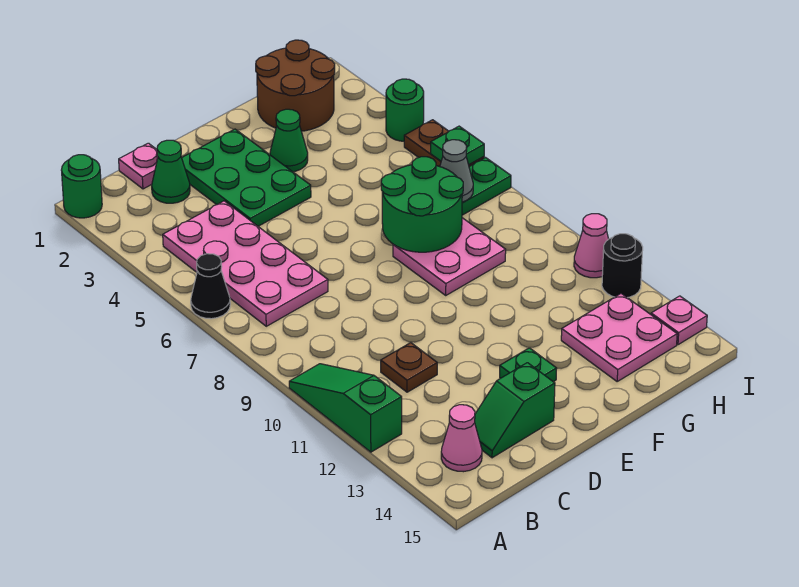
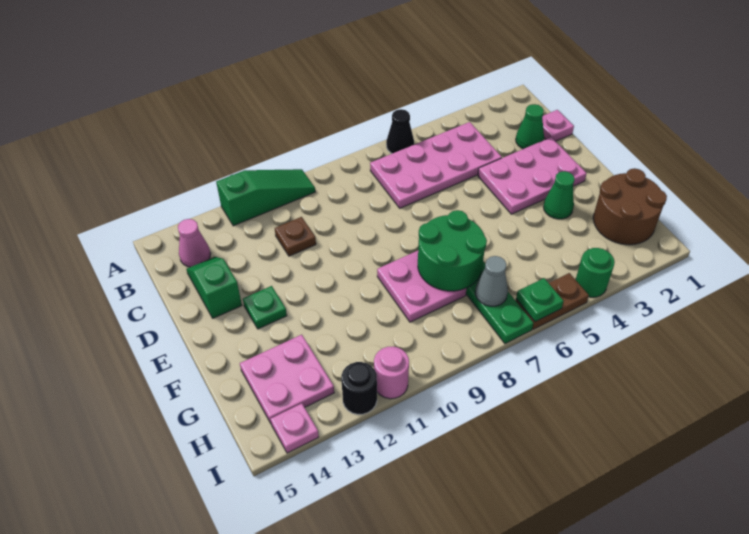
green round brick A1 level 1 -> none
green plate D2:E4 level 1 -> pink plate D2:E4 level 1
pink cone I11 level 1 -> pink round brick I11 level 1

